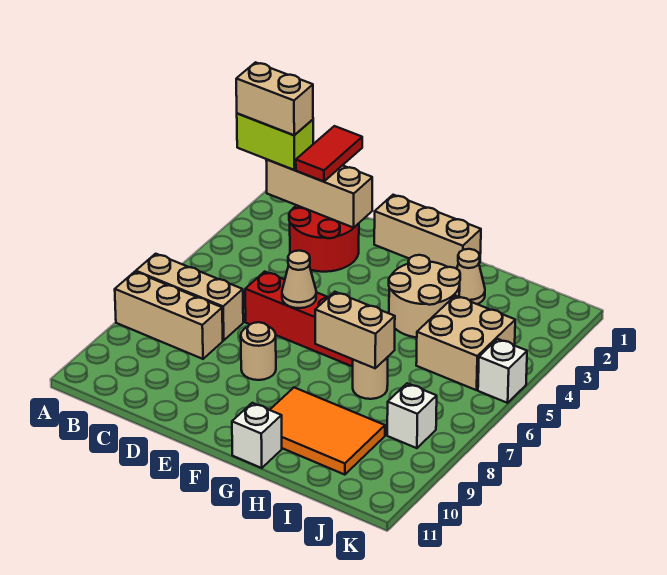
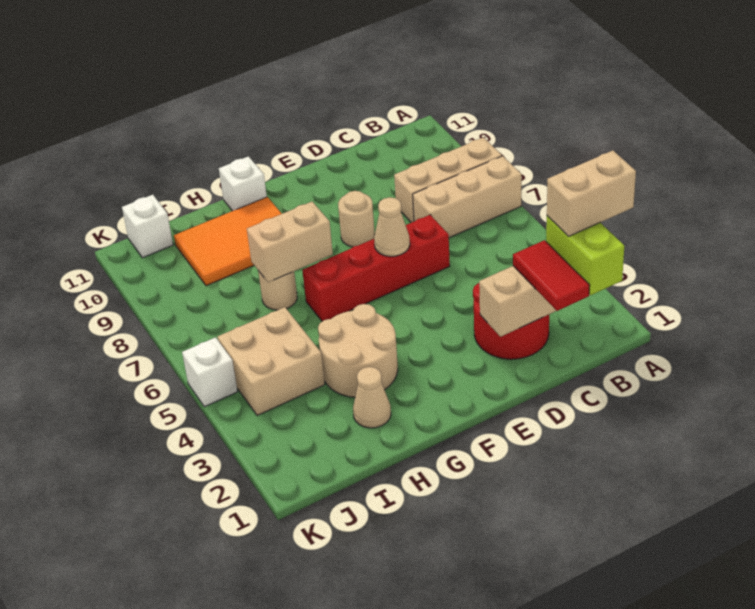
lime brick A2:B2 level 3 -> lime brick B1:B2 level 3
tan brick E1:G1 level 1 -> none
white brick J8 level 1 -> white brick J11 level 1

